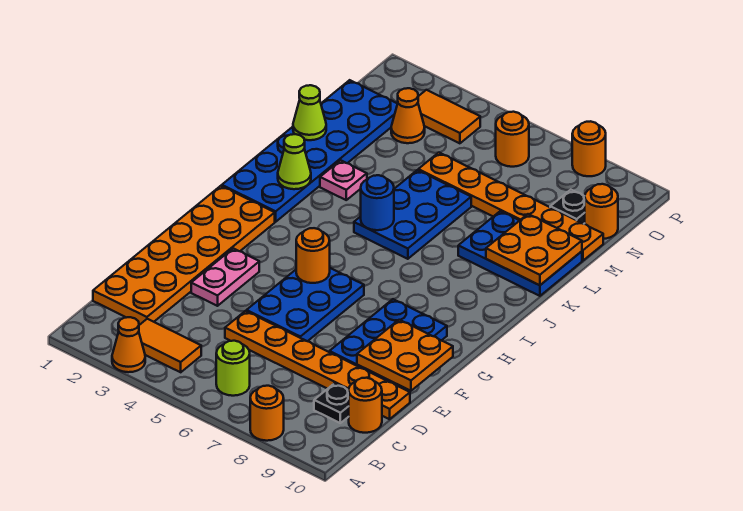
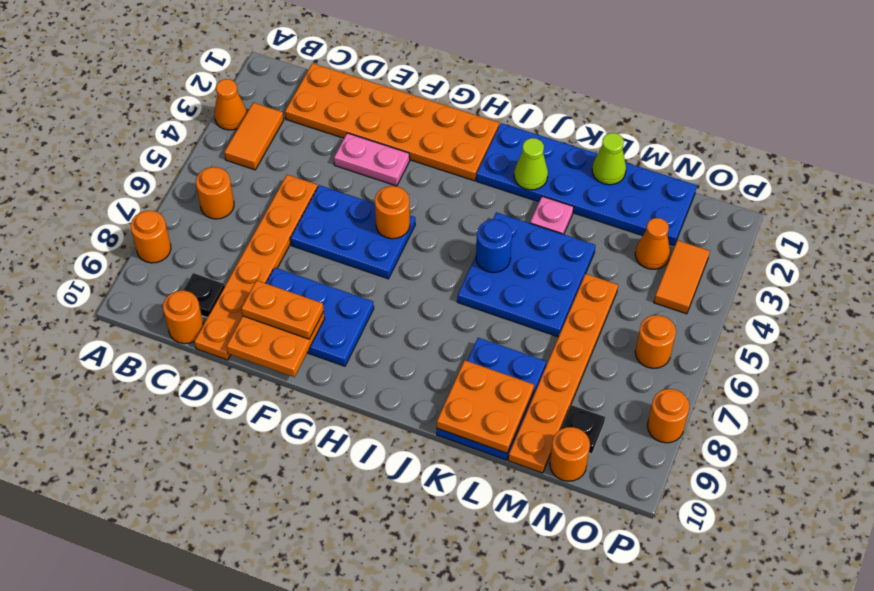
lime round brick B6 level 1 -> orange round brick B6 level 1
none -> orange plate E9:F9 level 3
blue plate J5:L6 level 1 -> blue plate J4:L6 level 1

